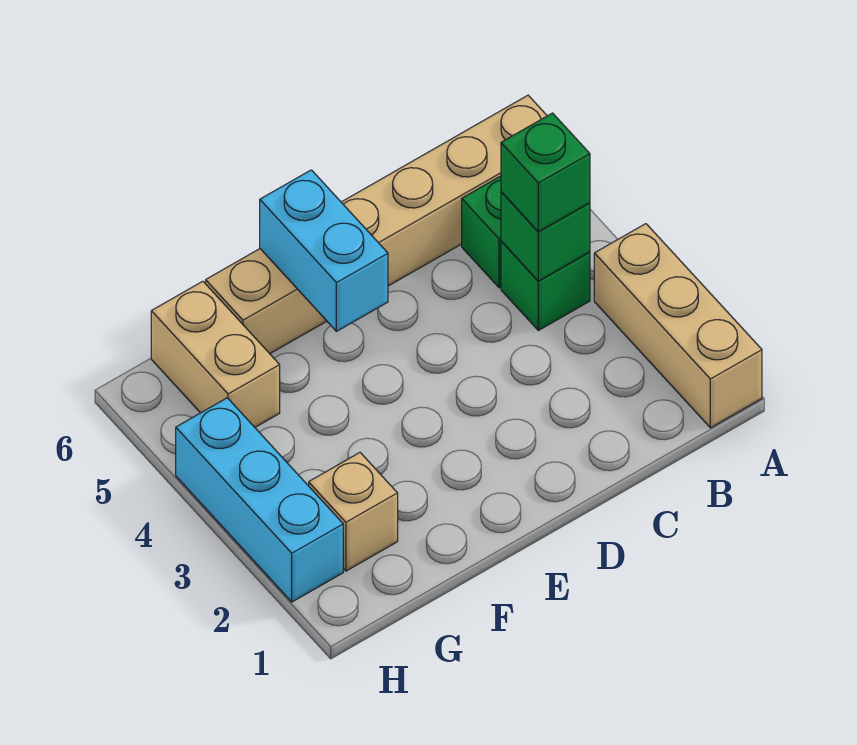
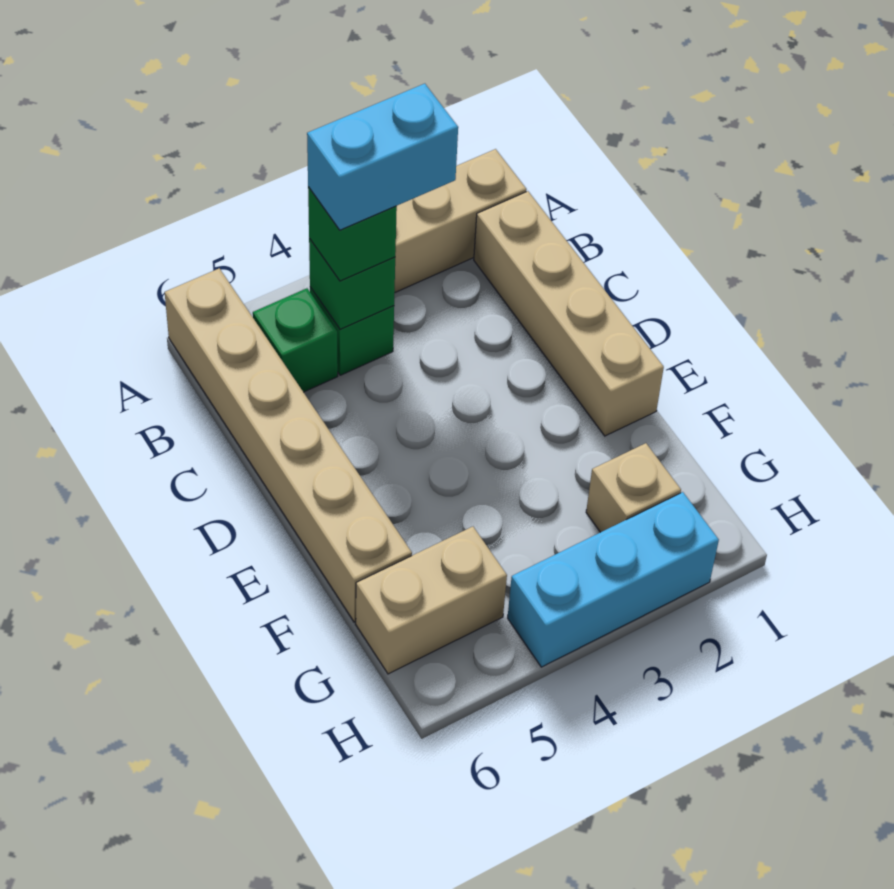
none -> tan brick B1:E1 level 1
cyan brick E5:E6 level 2 -> cyan brick B3:B4 level 4

